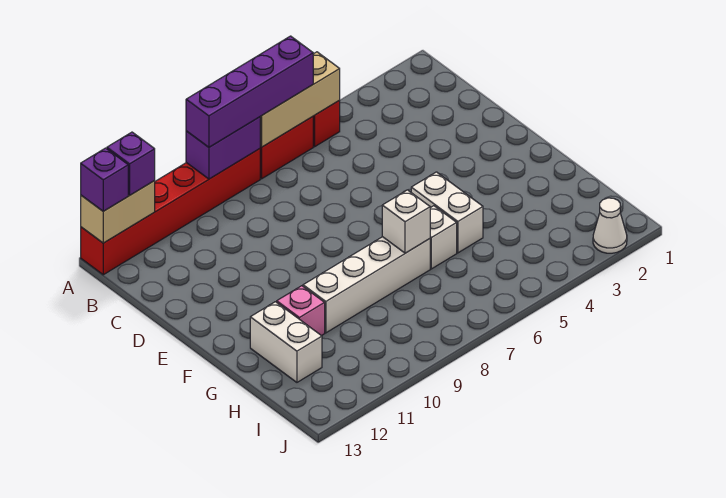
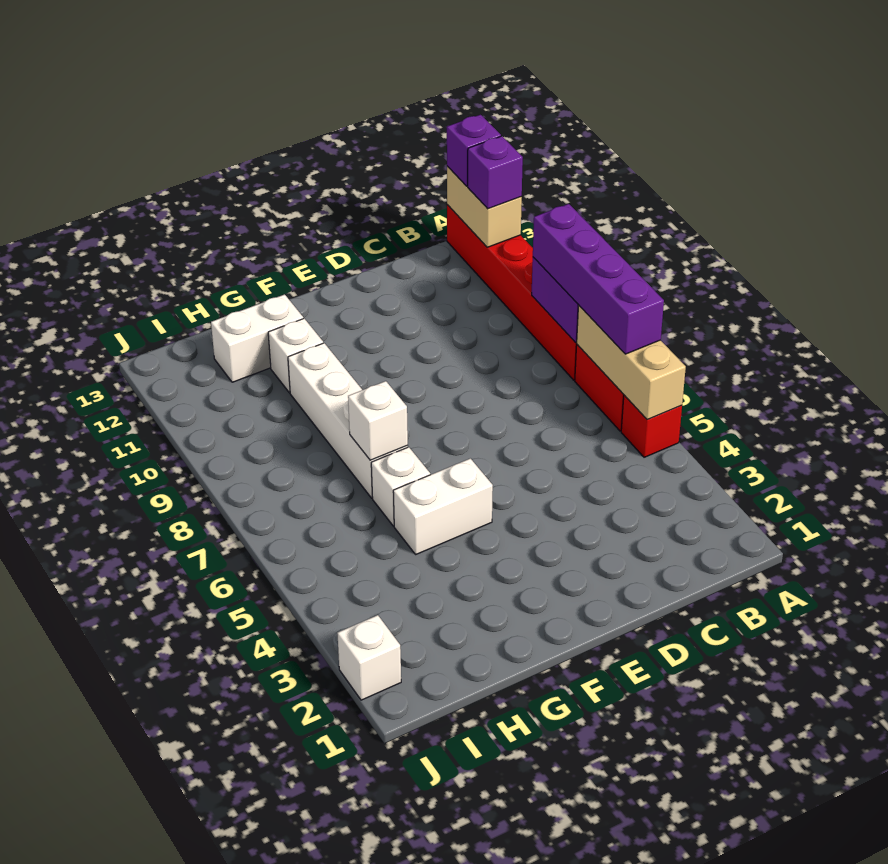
pink brick G11 level 1 -> white brick G11 level 1
white cone J2 level 1 -> white brick J2 level 1

